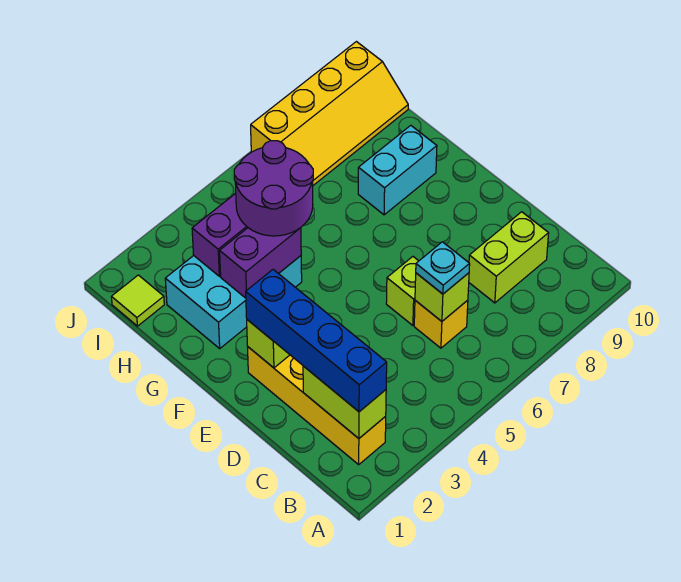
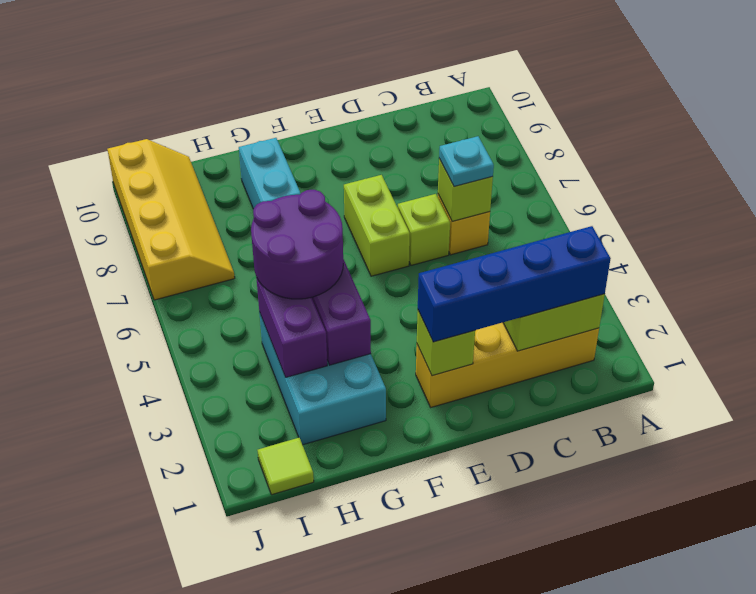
lime brick C8:C9 level 1 -> lime brick E6:E7 level 1

